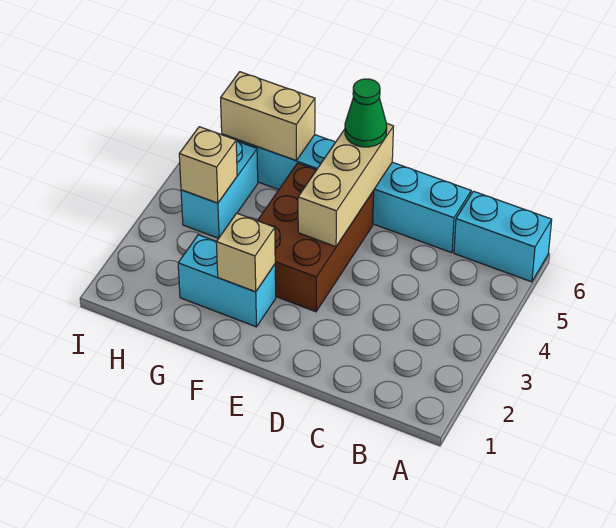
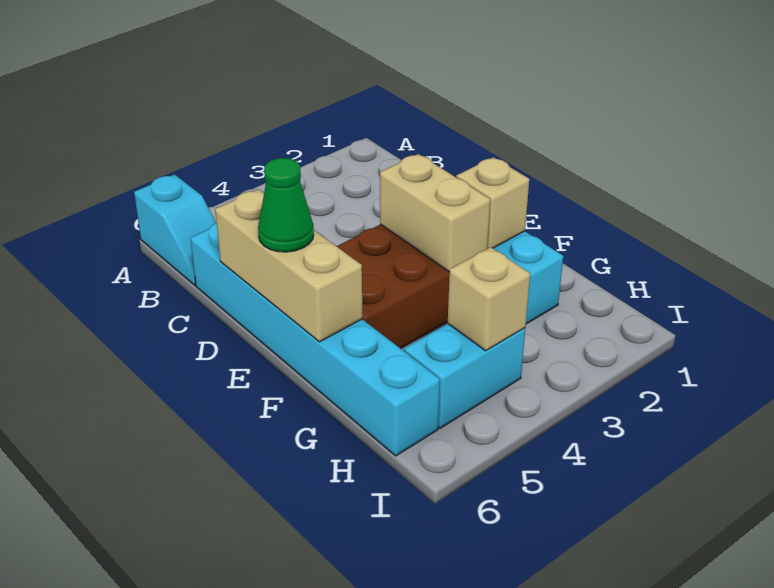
cyan brick A6:B6 level 1 -> cyan slope A6:B6 level 1 top A
tan brick E4:E6 level 2 -> tan brick D6:F6 level 2
tan brick G6:H6 level 2 -> tan brick E3:F3 level 2

